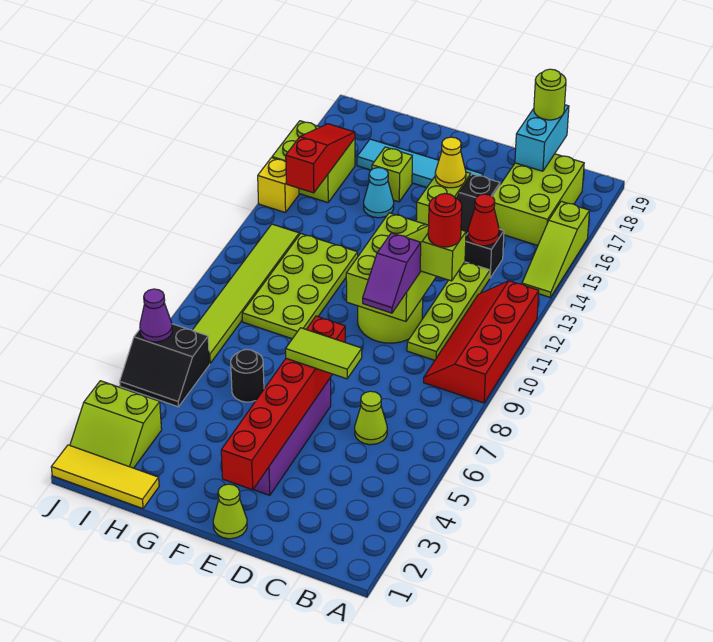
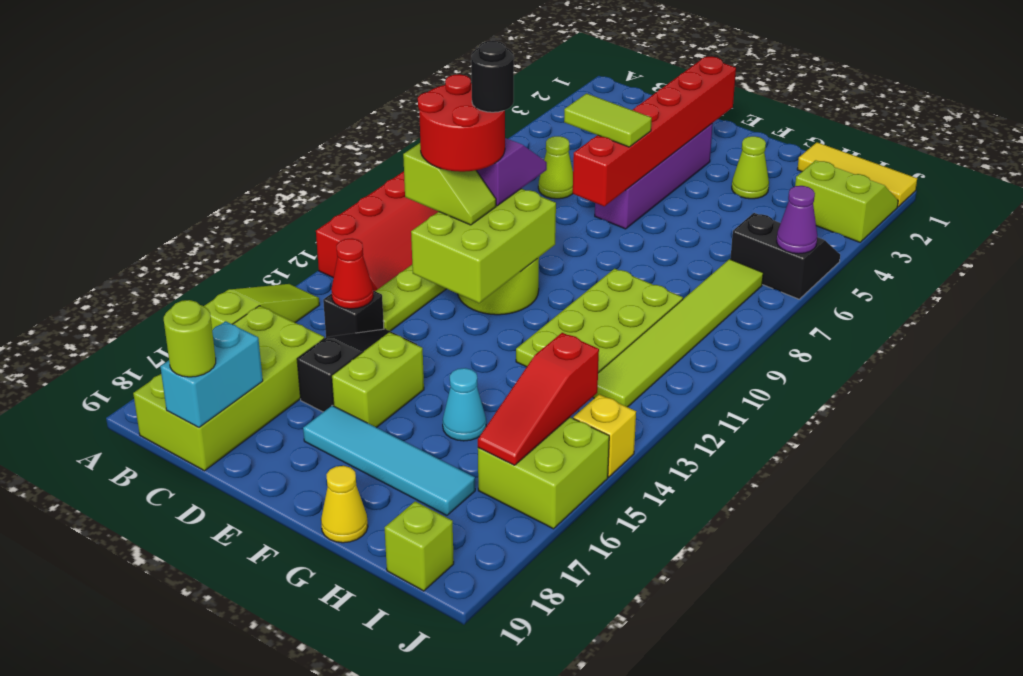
lime brick B16:C18 level 1 -> lime brick B16:C19 level 1
red round brick C11 level 4 -> red round brick C10:D11 level 4
lime cone E1 level 1 -> lime cone G3 level 1
yellow cone E16 level 2 -> yellow cone G19 level 1
black round brick G6 level 1 -> black round brick D10 level 5
lime brick G16 level 1 -> lime brick I19 level 1

